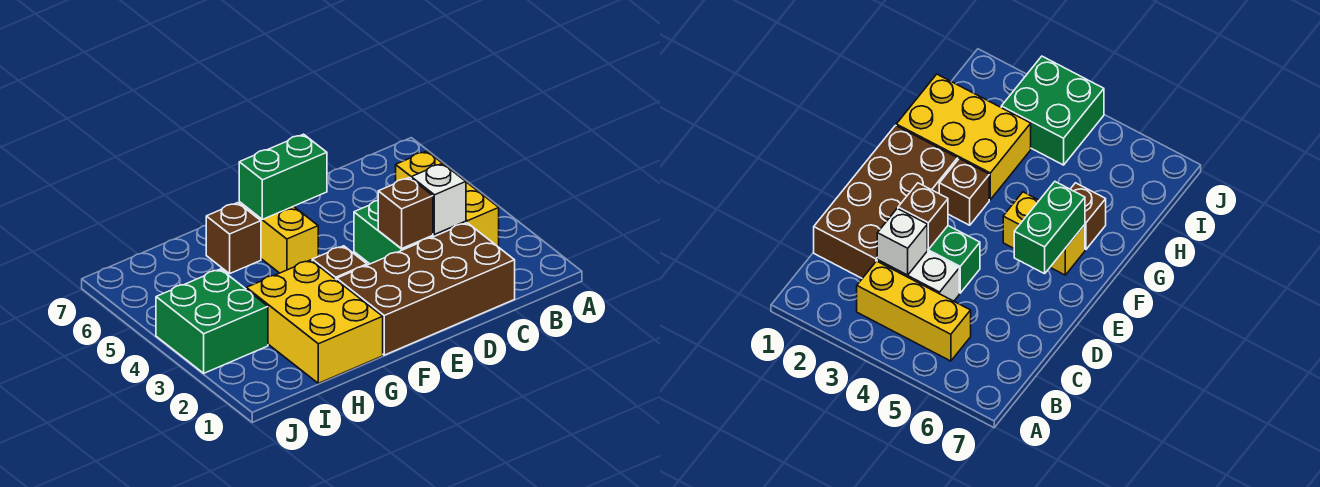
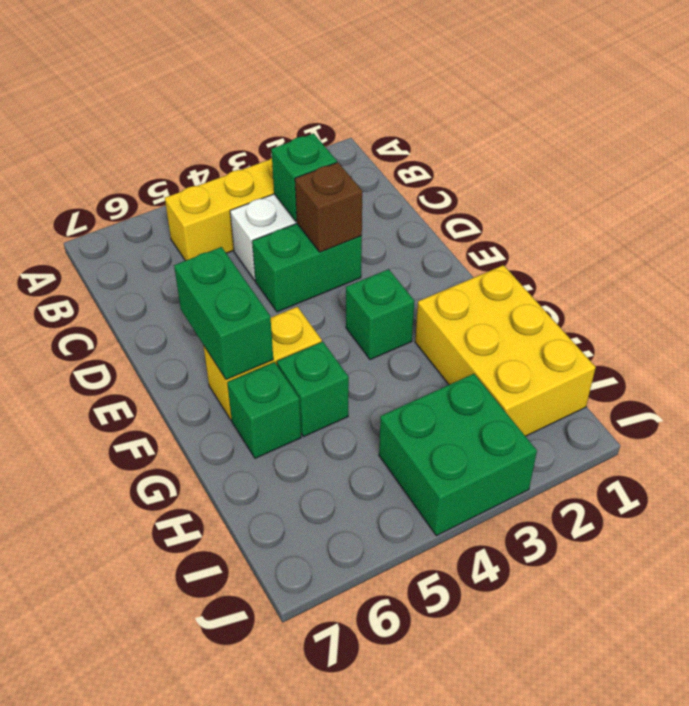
brown brick C1:F2 level 1 -> none
white brick C3 level 2 -> green brick C3 level 2
brown brick F3 level 1 -> green brick F3 level 1
yellow brick G1:H3 level 1 -> yellow brick G1:I2 level 1
none -> green brick G5 level 1
brown brick G6 level 1 -> green brick G6 level 1

